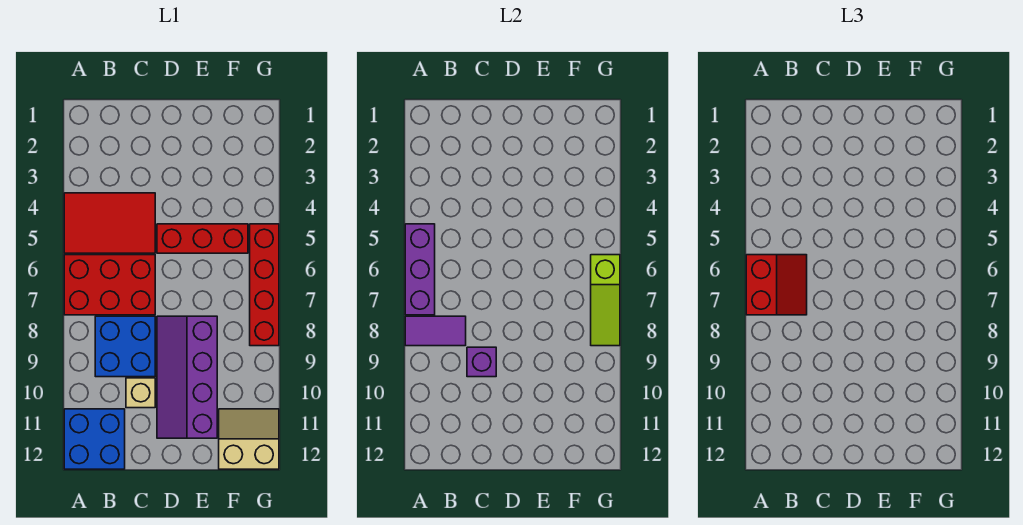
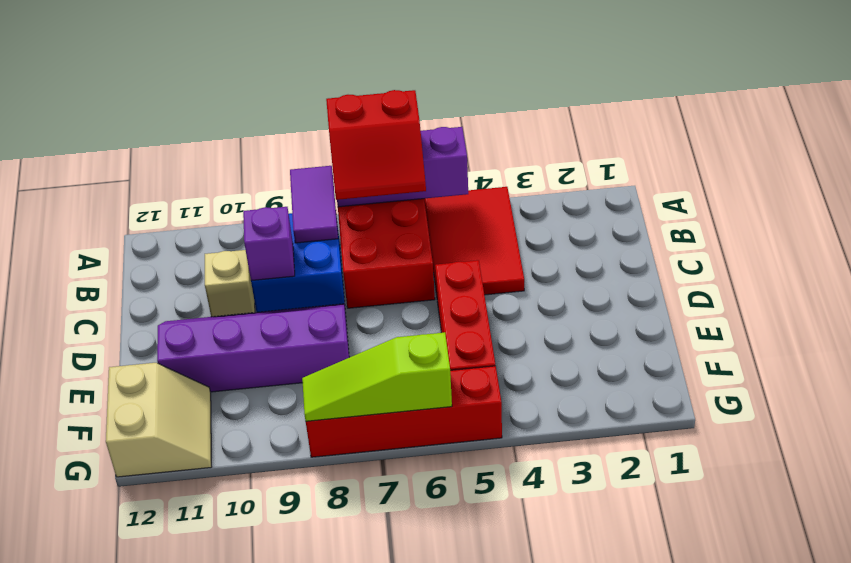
blue brick A11:B12 level 1 -> none

